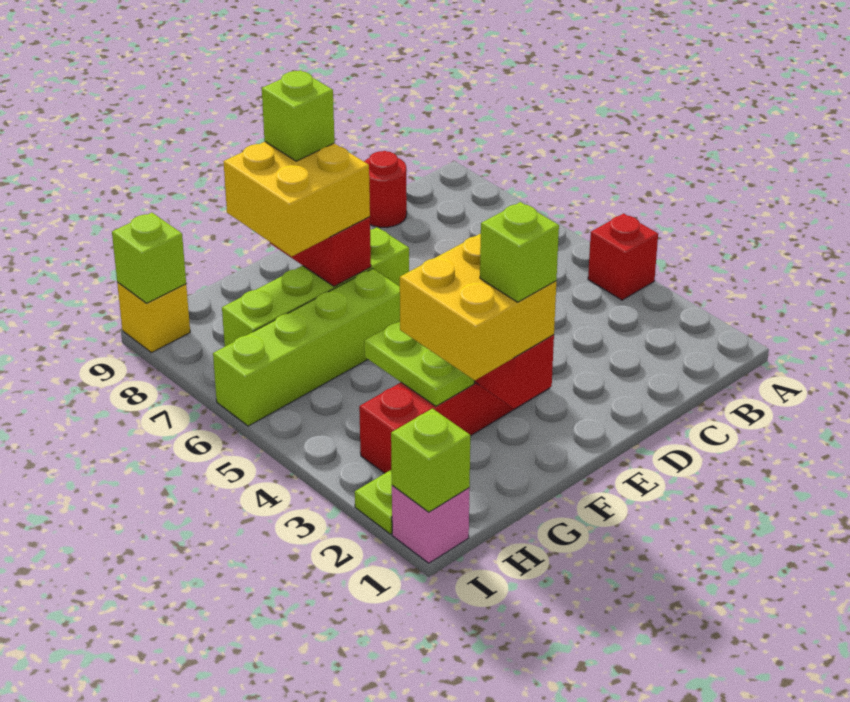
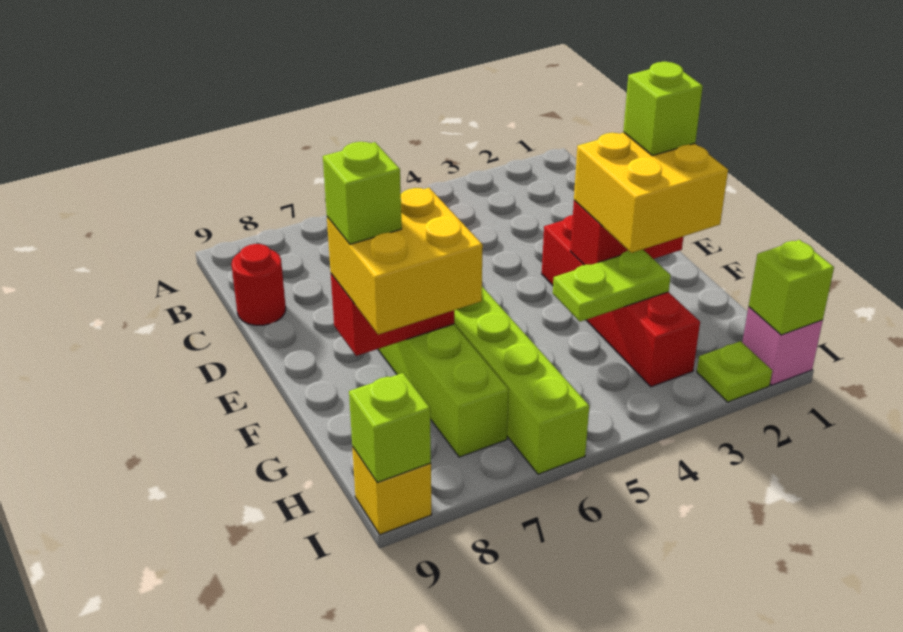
red brick A4 level 1 -> none

